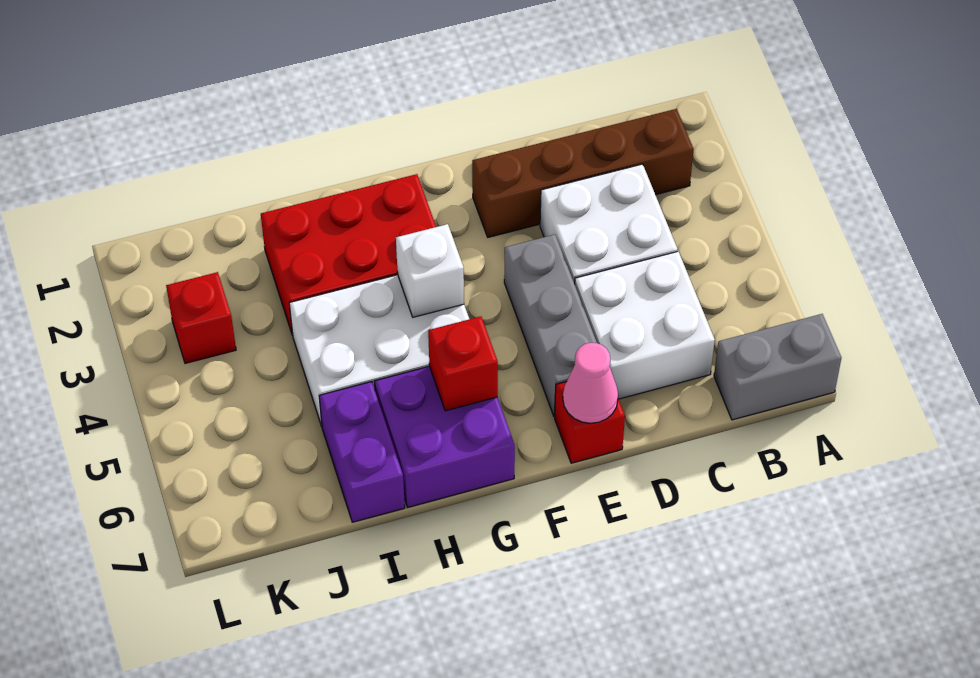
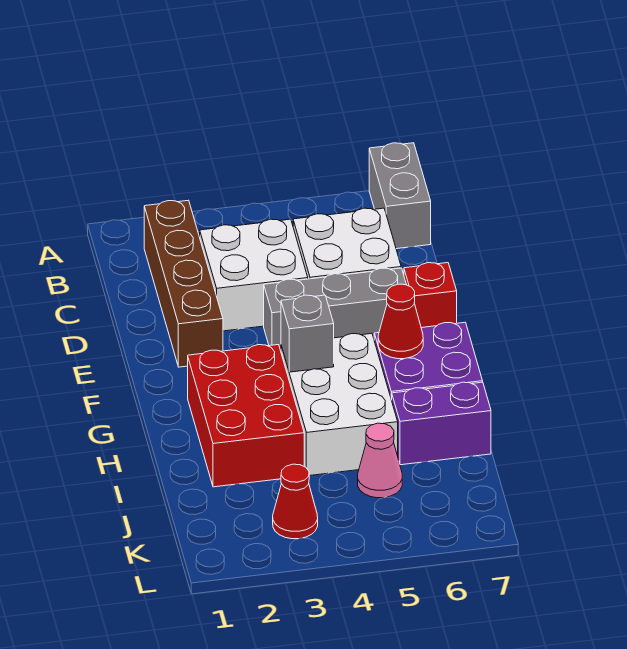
pink cone E7 level 2 -> pink cone J5 level 1
white brick G4 level 2 -> grey brick G4 level 2
red brick G6 level 2 -> red cone G6 level 2
red brick K3 level 1 -> red cone K3 level 1

